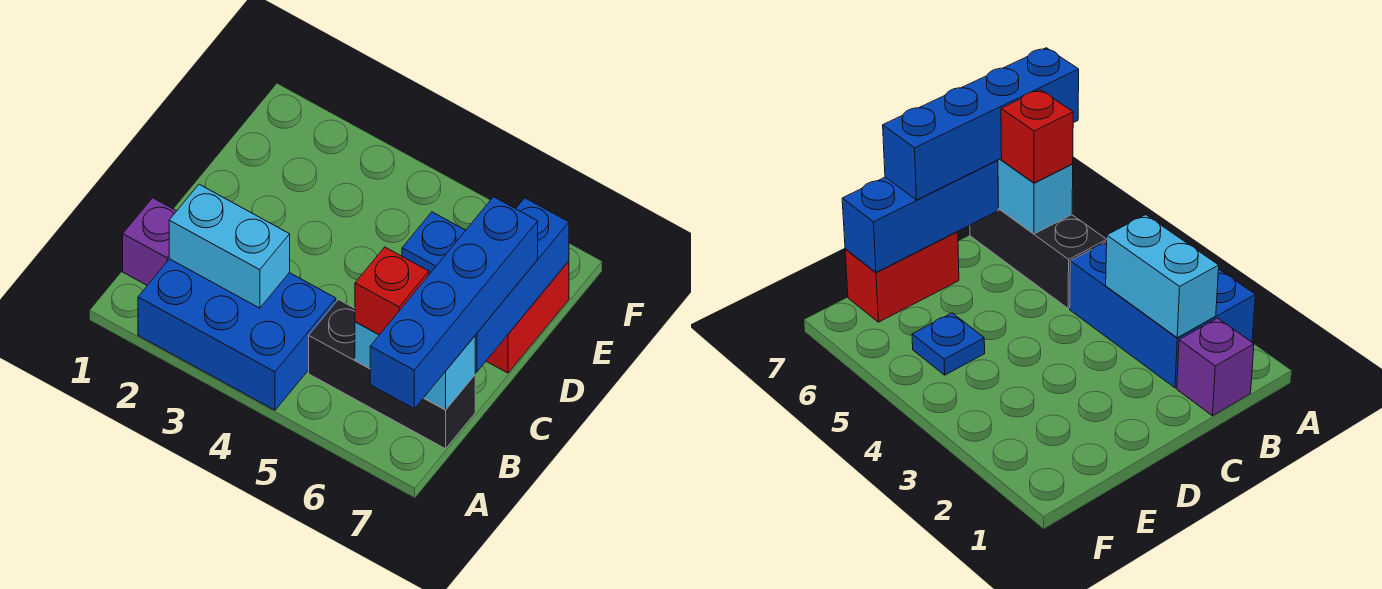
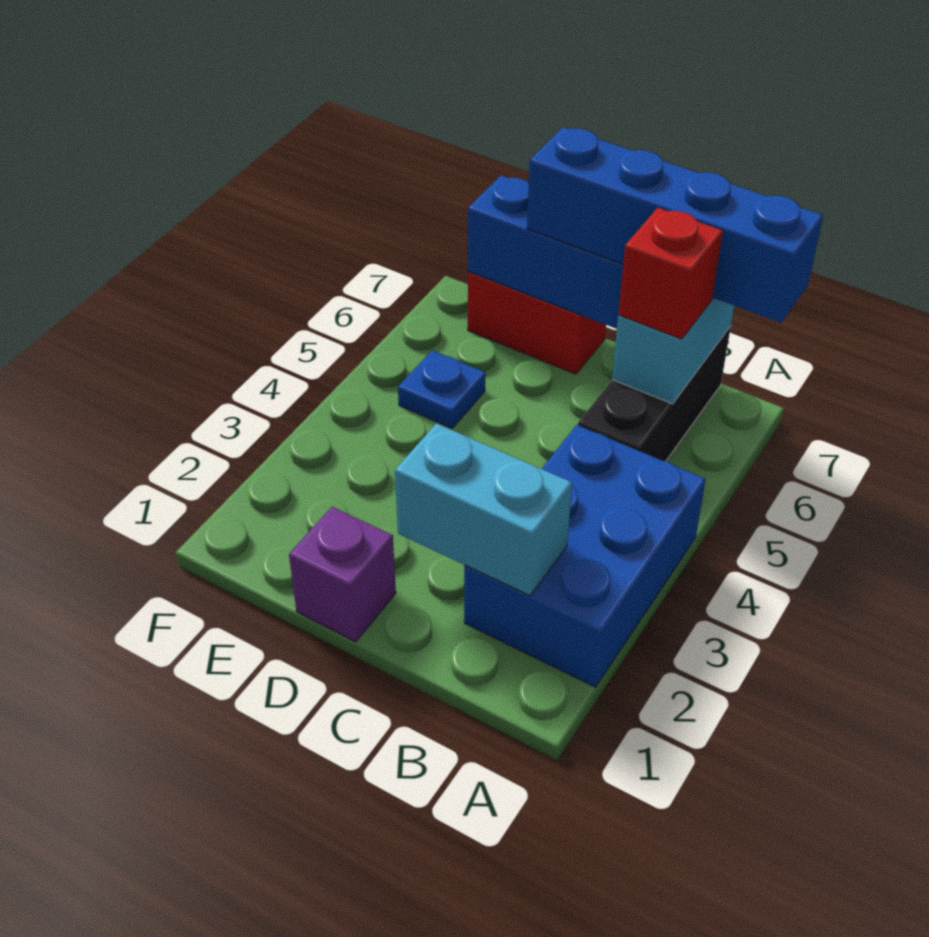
purple brick B1 level 1 -> purple brick D1 level 1
cyan brick B2:B3 level 2 -> cyan brick B2:C2 level 2

